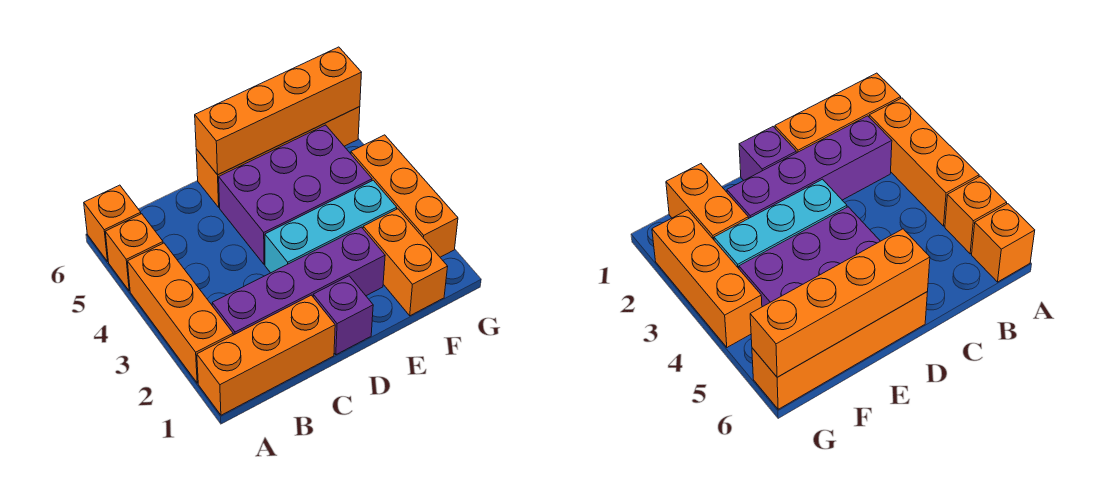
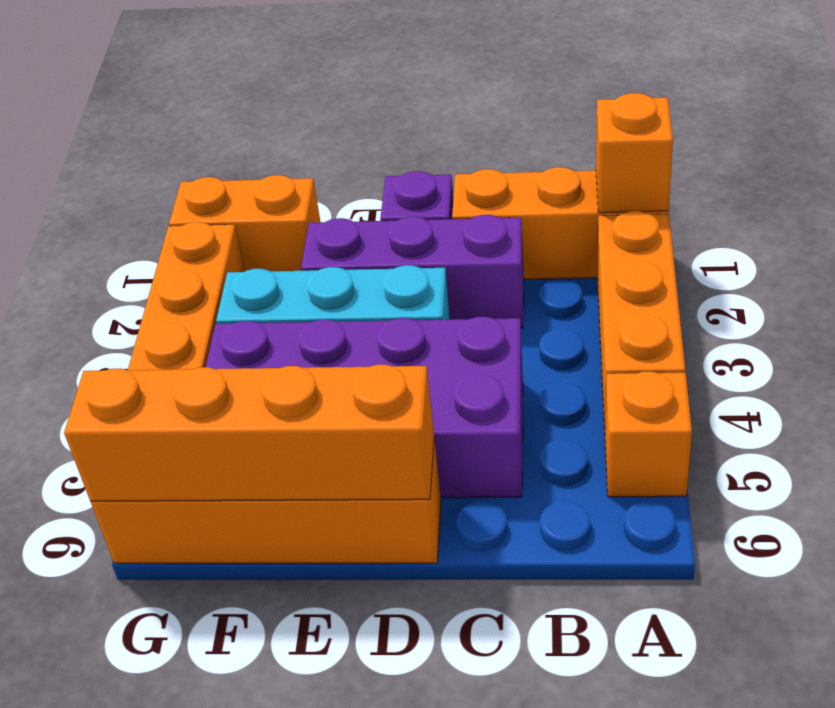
orange brick A6 level 1 -> orange brick A1 level 2
purple brick B2:E2 level 1 -> purple brick C2:E2 level 1
purple brick D4:F5 level 1 -> purple brick C4:F5 level 1
orange brick F1:F2 level 1 -> orange brick F1:G1 level 1

